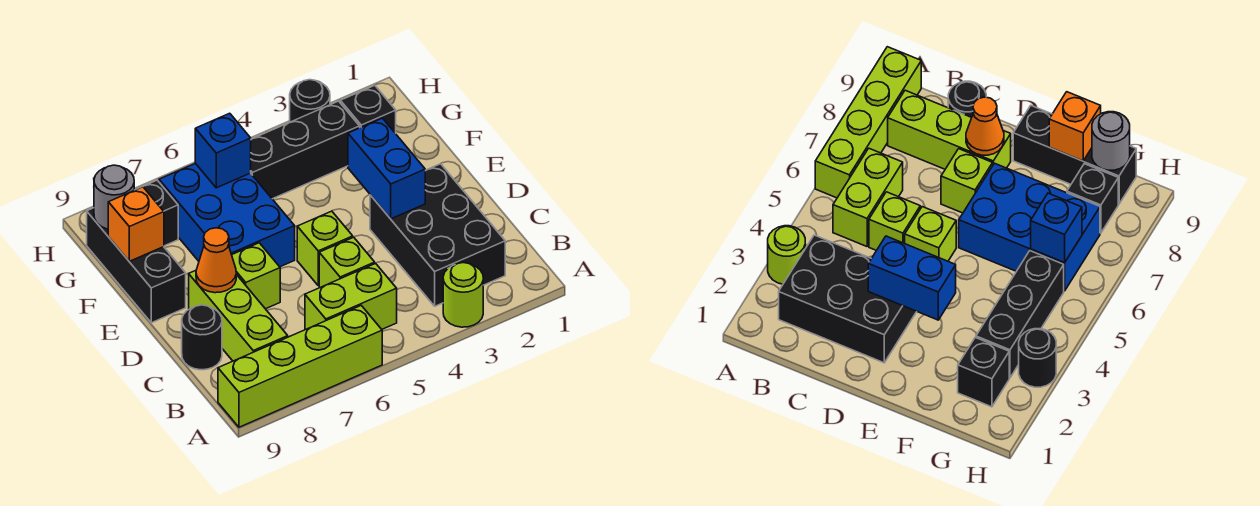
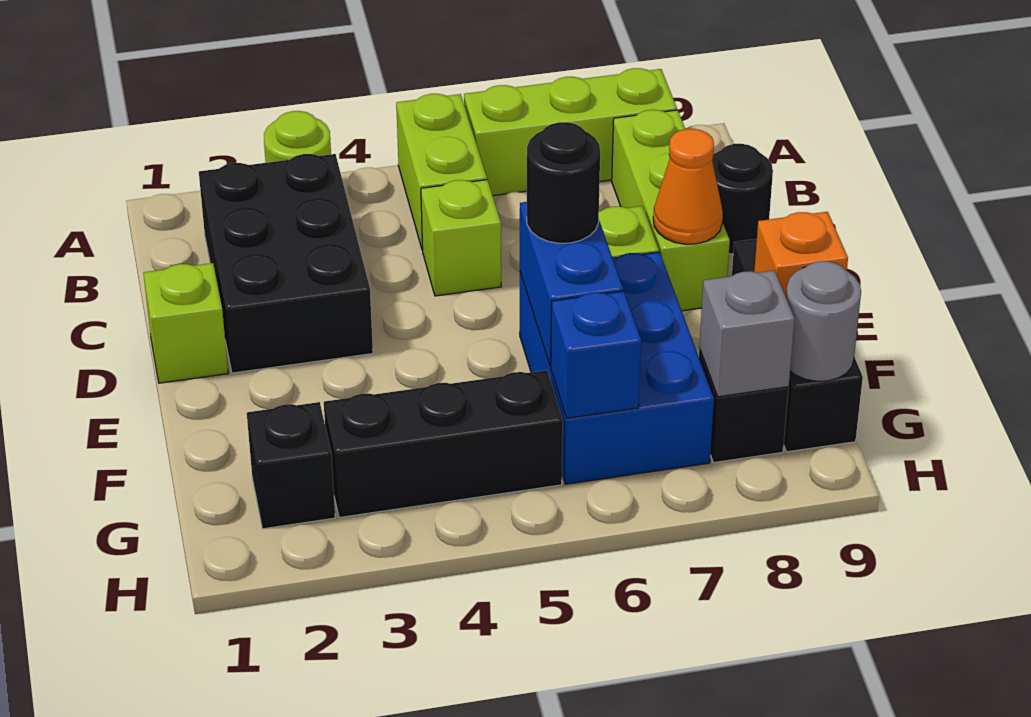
lime brick A6:A9 level 1 -> lime brick A6:A8 level 1
lime brick B5:B6 level 1 -> lime brick A5:B5 level 1
blue brick D3:E3 level 2 -> blue brick E6:F6 level 2
lime brick D5 level 1 -> lime brick D1 level 1
none -> grey brick G8 level 2
black round brick H3 level 1 -> black round brick E6 level 3

